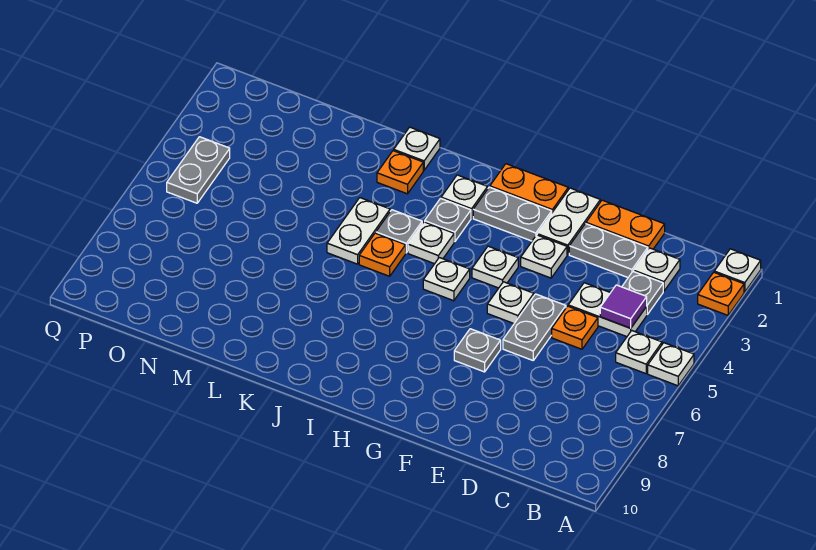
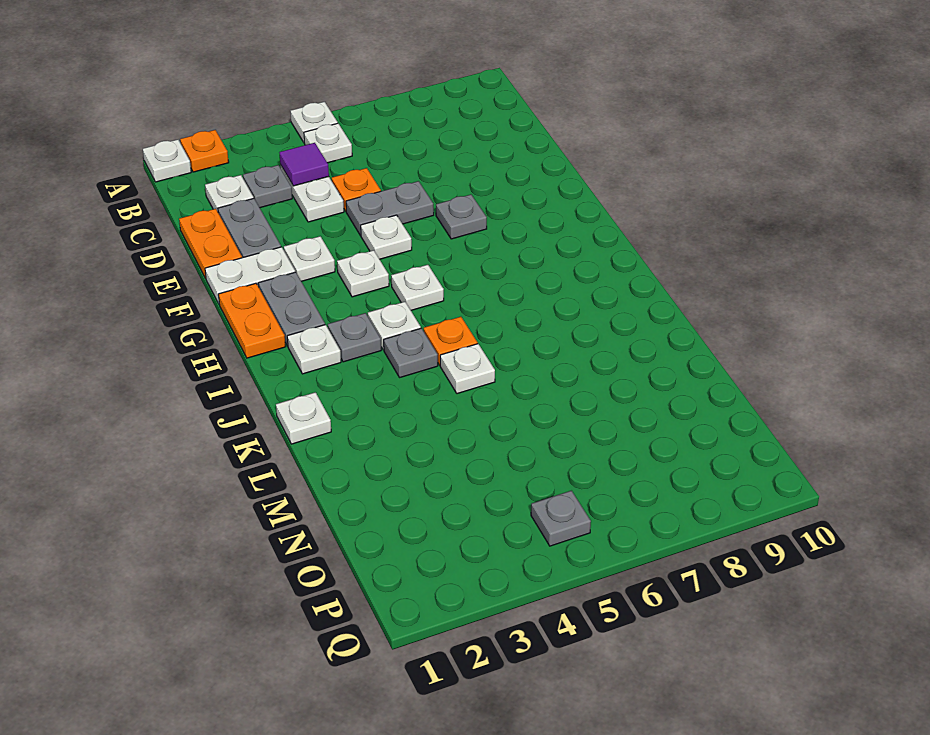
orange plate K2 level 1 -> none
white plate K4:K5 level 1 -> white plate K5 level 1
grey plate P4:P5 level 1 -> grey plate P5 level 1

